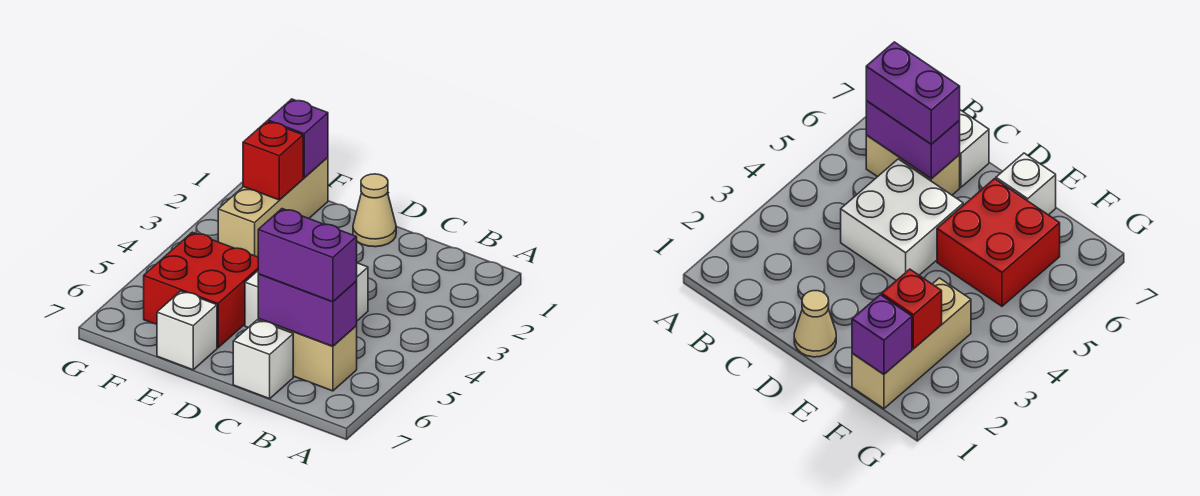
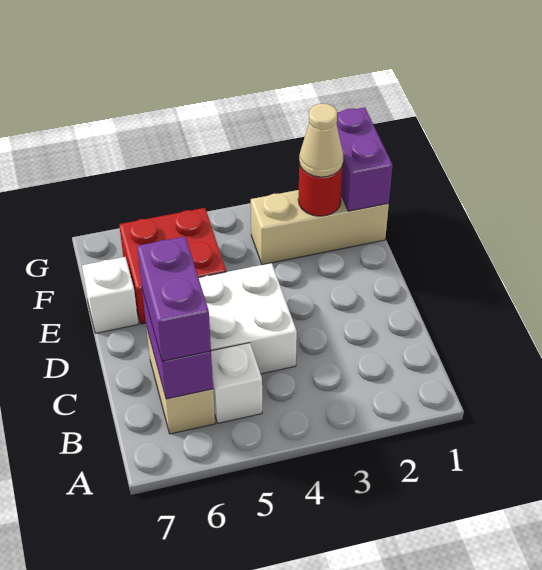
white brick C7 level 1 -> white brick B5 level 1
tan cone D1 level 1 -> tan cone F2 level 3
purple brick F1 level 2 -> purple brick F1:G1 level 2
red brick F2 level 2 -> red round brick F2 level 2

